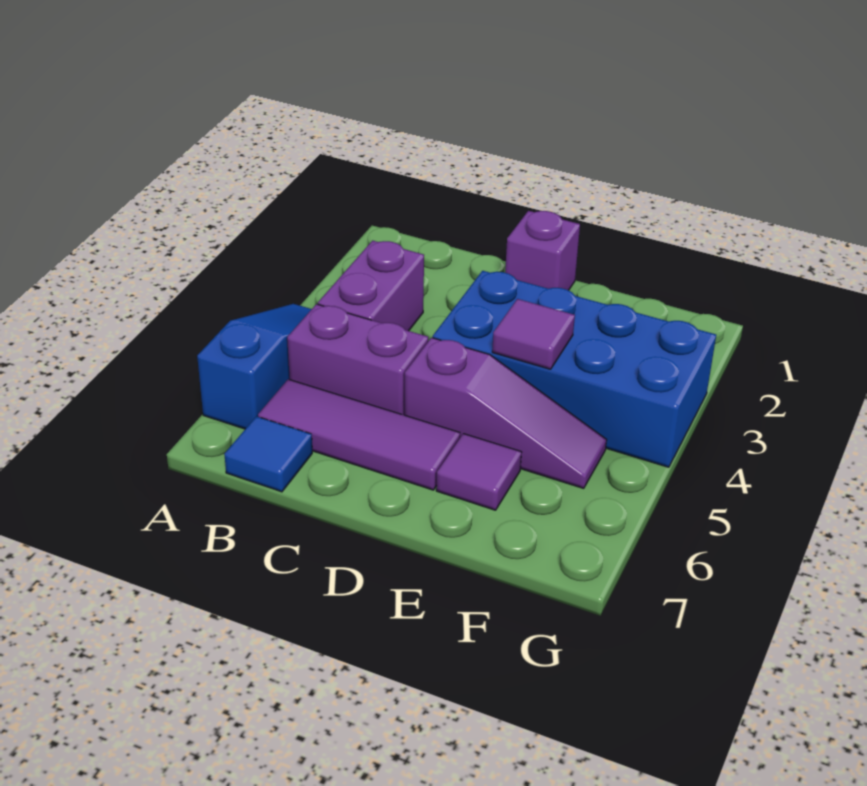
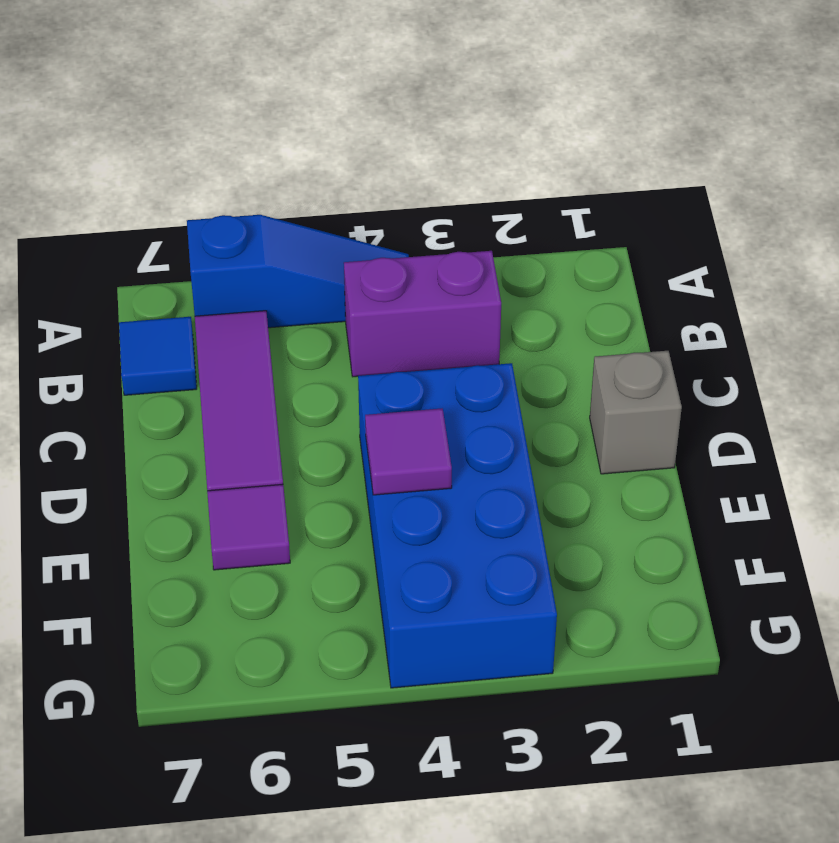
purple brick B5:C5 level 1 -> none
purple brick D1 level 1 -> grey brick D1 level 1
purple slope D5:F5 level 1 top D -> none

